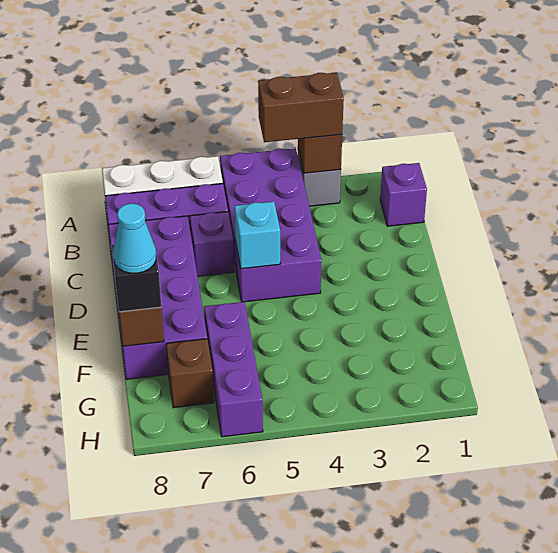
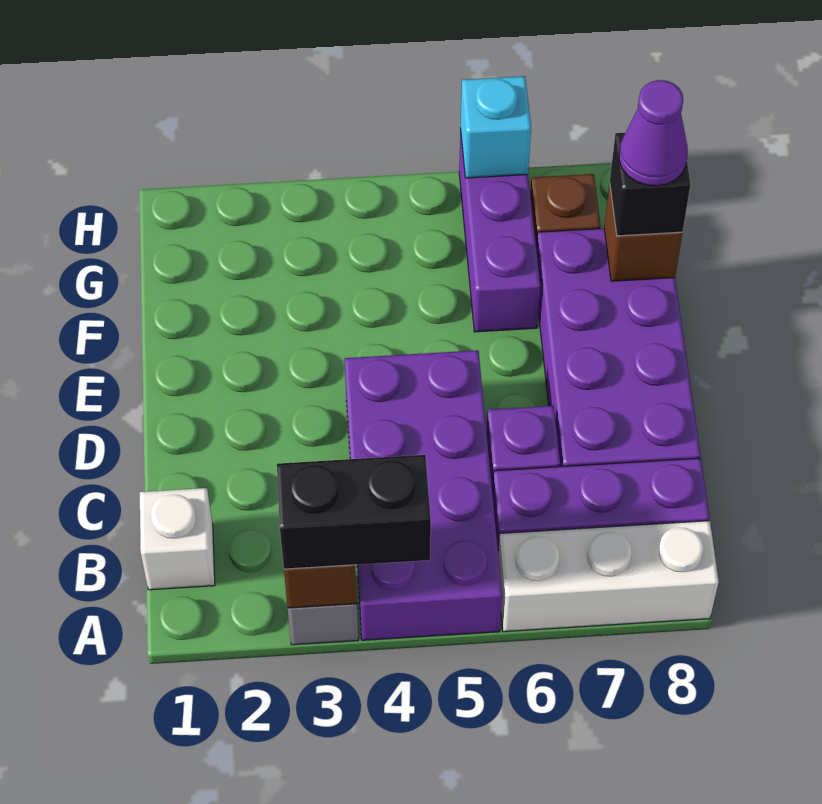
brown brick A3:A4 level 3 -> black brick A3:A4 level 3
purple brick B1 level 1 -> white brick B1 level 1
cyan brick D5 level 2 -> cyan brick H6 level 2
cyan cone F8 level 4 -> purple cone F8 level 4

